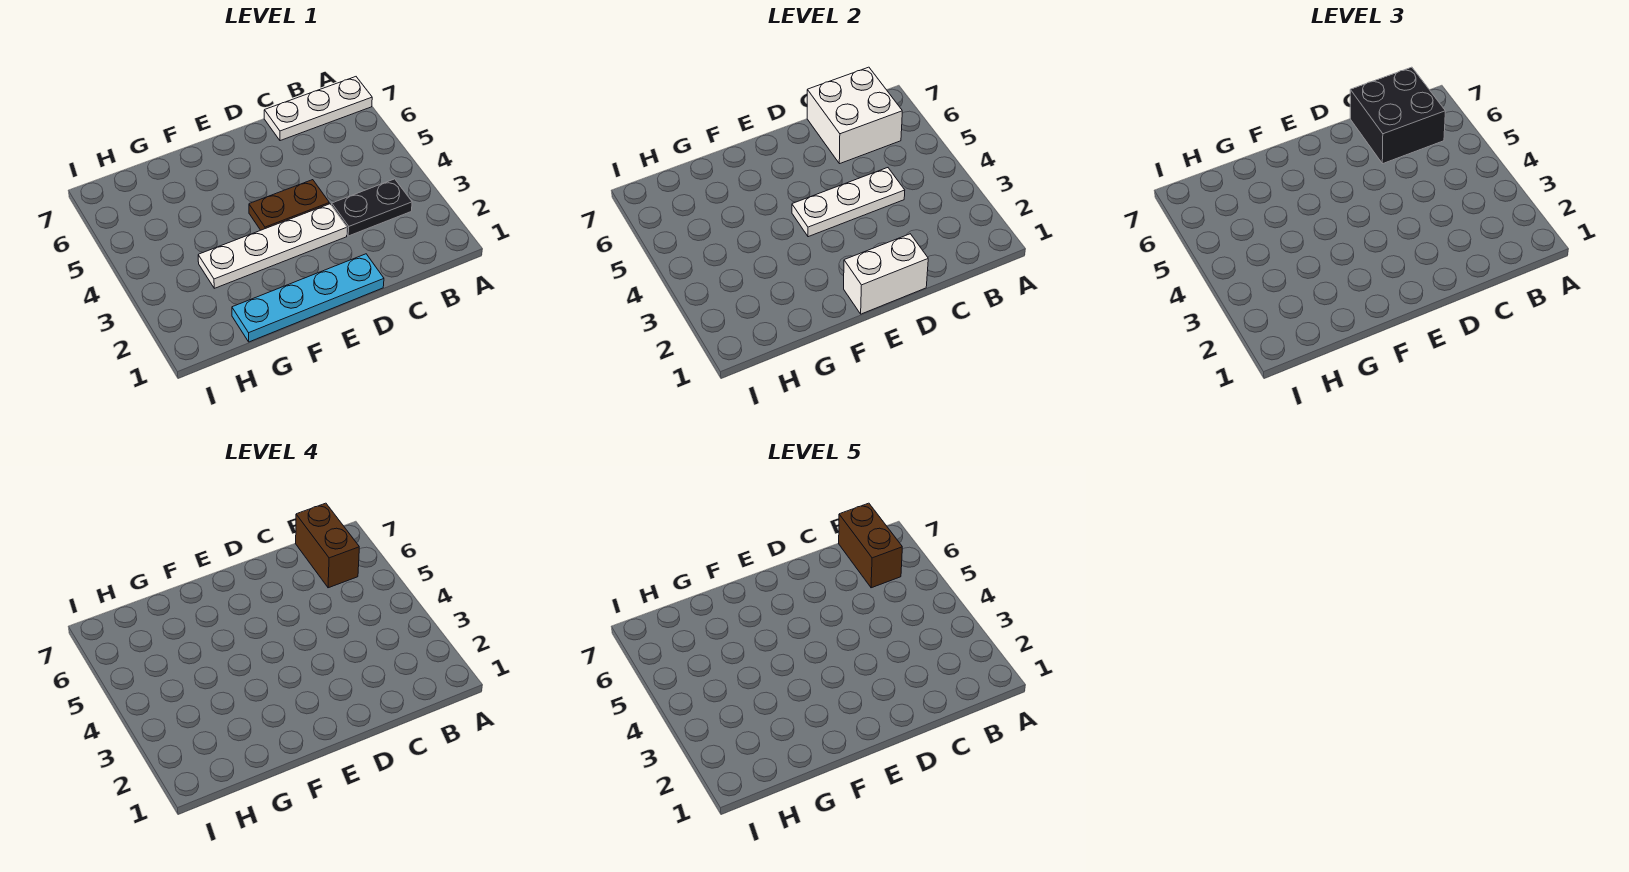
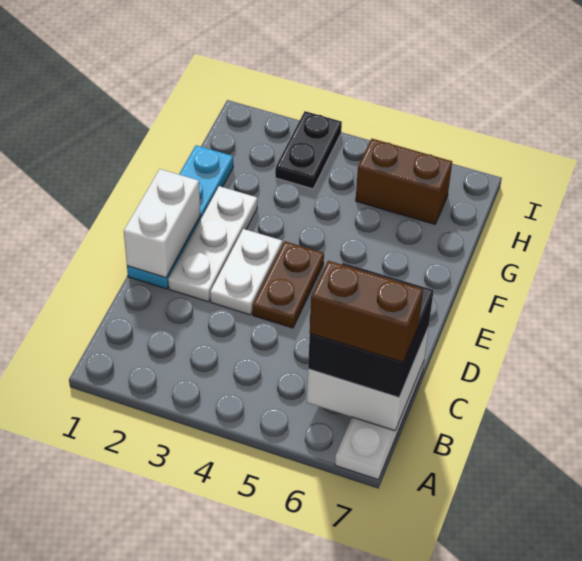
black plate B3:C3 level 1 -> black plate H3:I3 level 1
brown brick B6:B7 level 5 -> brown brick H5:H6 level 1
white plate C4:E4 level 2 -> white plate D2:F2 level 1
white plate D3:G3 level 1 -> white plate D3:E3 level 1

